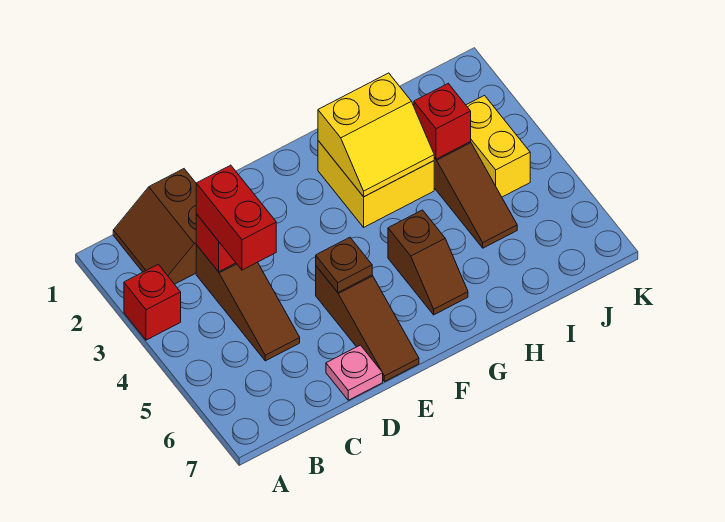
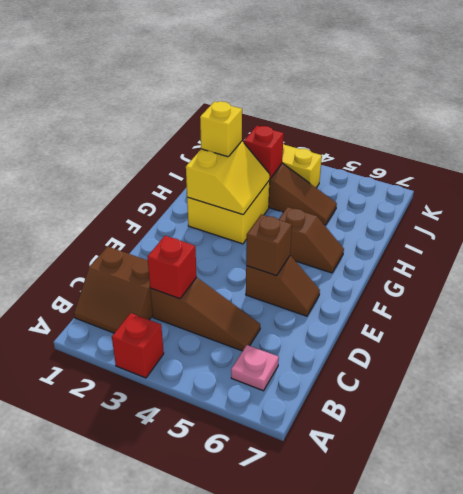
red brick C3:C4 level 3 -> none
pink plate D7 level 1 -> pink plate B6 level 1
brown slope E5:E7 level 1 top 5 -> brown slope E5:E6 level 1 top 5
brown plate E5 level 2 -> brown brick E5 level 2
none -> yellow brick H2 level 3

